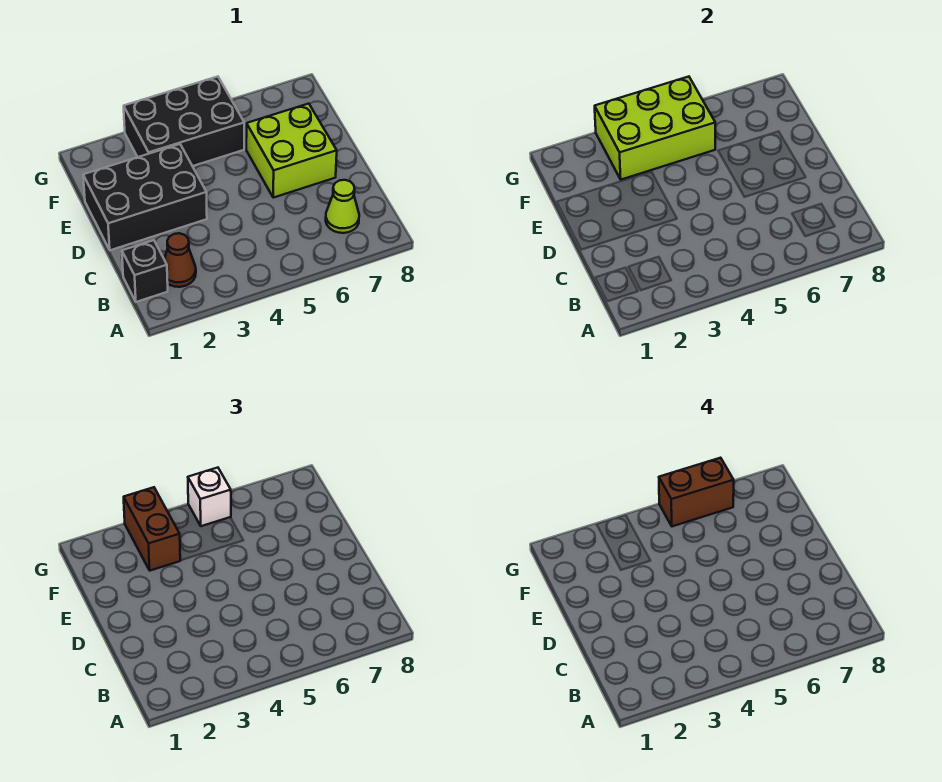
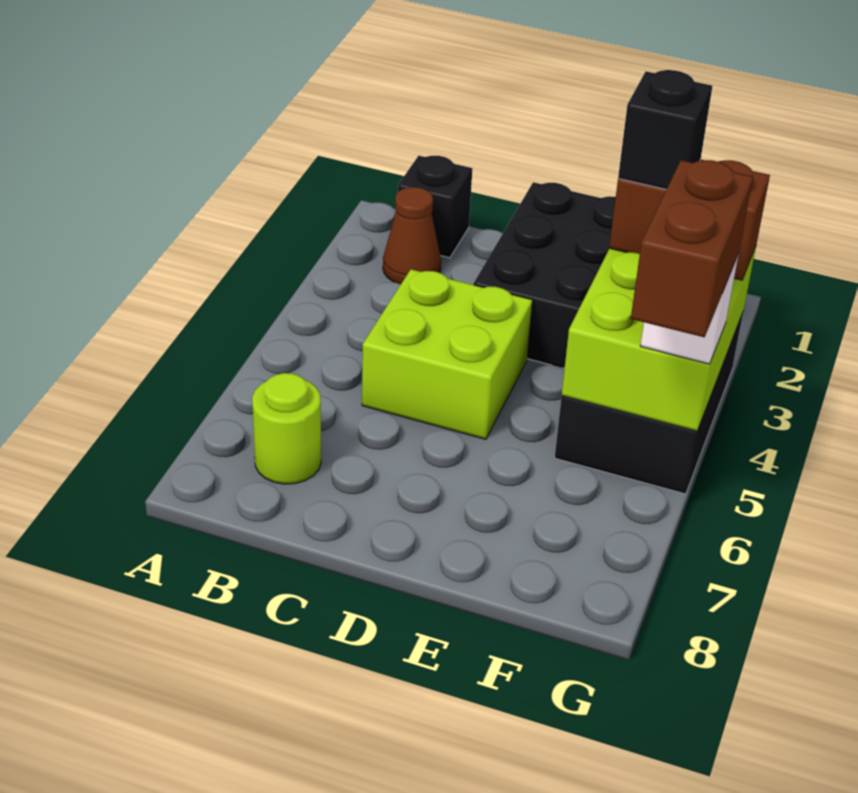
lime cone B7 level 1 -> lime round brick B7 level 1
lime brick D6:E7 level 1 -> lime brick C4:D5 level 1
none -> black brick F3 level 4

